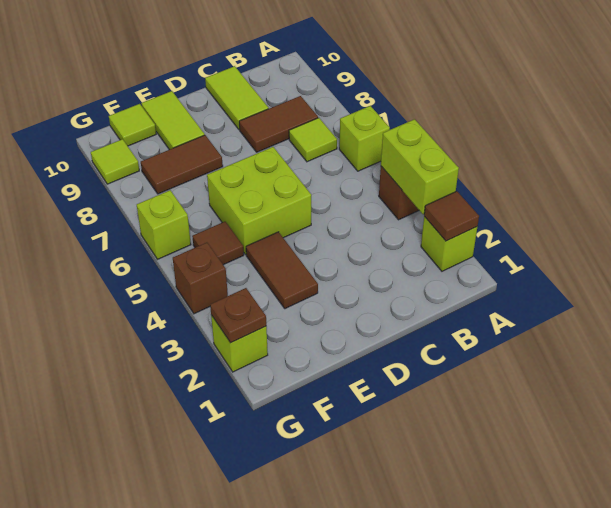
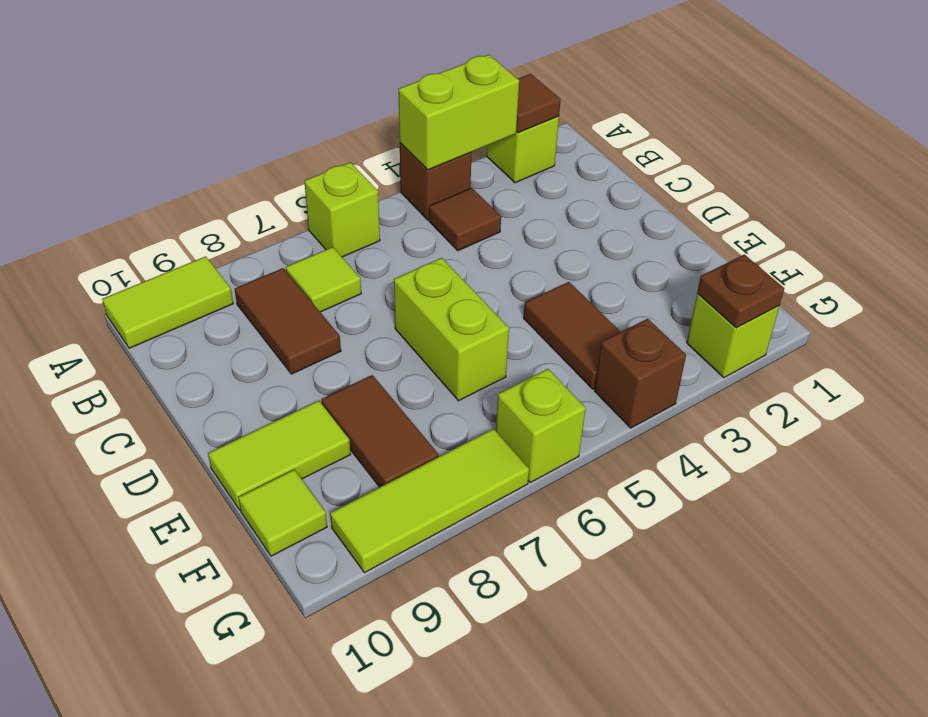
lime tile C9:C10 level 1 -> lime tile A9:A10 level 1
lime brick D5:E6 level 1 -> lime brick D6:E6 level 1
brown tile E3:E4 level 1 -> brown tile E4:F4 level 1
brown tile F5 level 1 -> brown tile B4 level 1
lime tile G9 level 1 -> lime tile G7:G9 level 1

